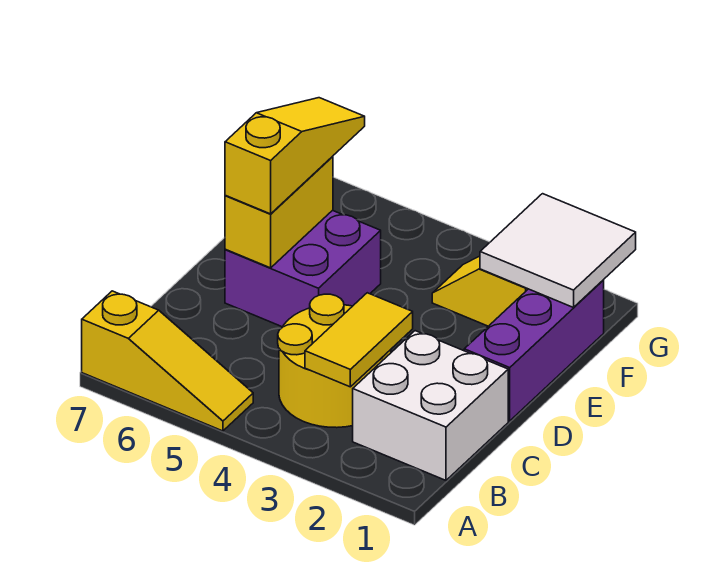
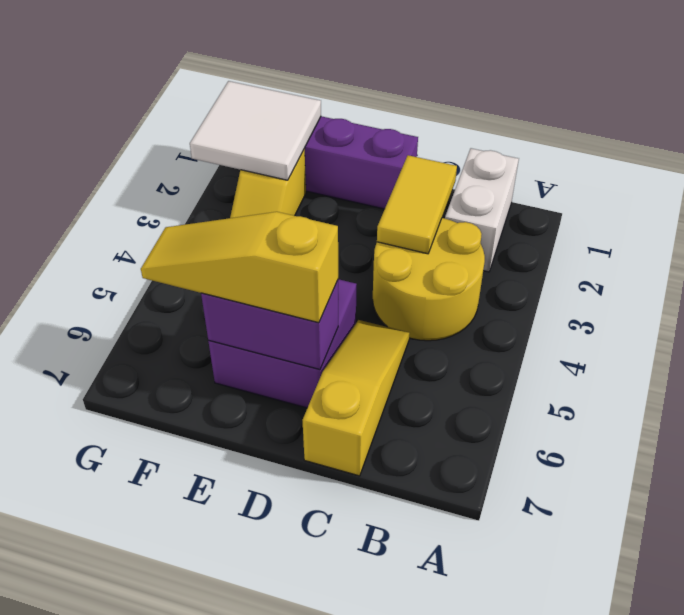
yellow slope A5:A7 level 1 top 7 -> yellow slope C5:C7 level 1 top 7
white brick B1:C2 level 1 -> white brick B1:B2 level 1
yellow tile B3:C3 level 2 -> yellow tile C2:C3 level 2
yellow brick D6:E6 level 2 -> purple brick D6:E6 level 2

